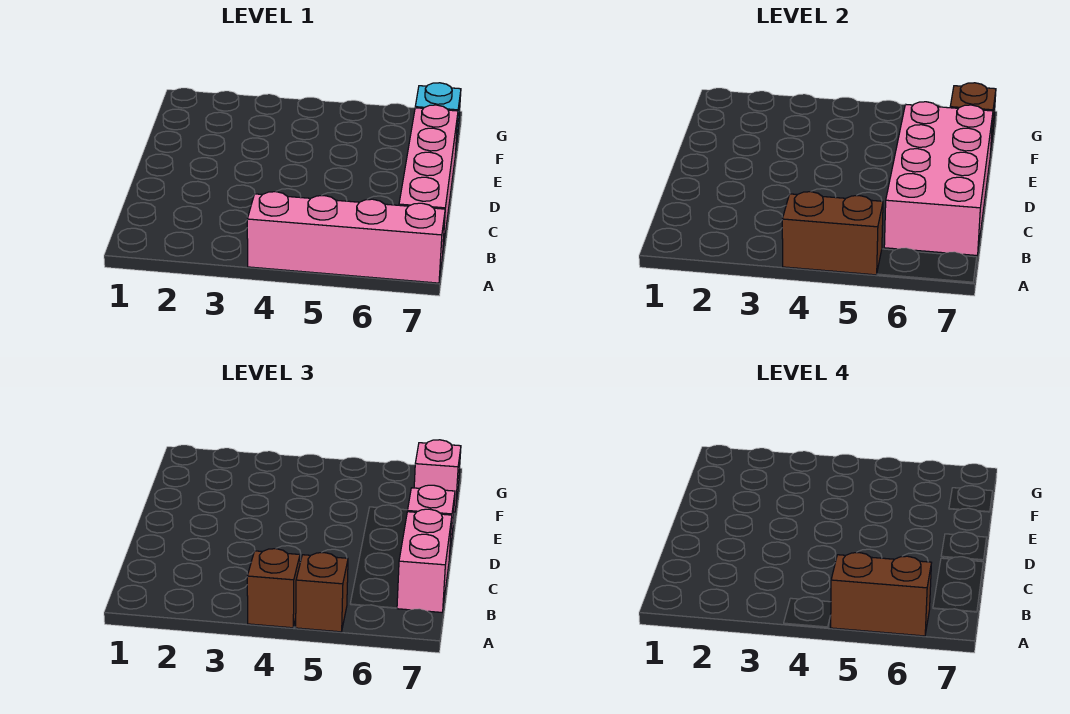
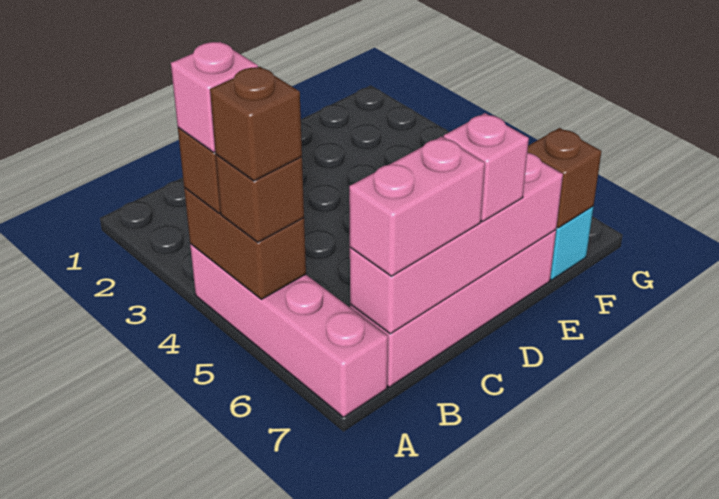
brown brick A5:A6 level 4 -> brown brick A5 level 4
pink brick B6:E7 level 2 -> pink brick B7:E7 level 2
pink brick F7 level 3 -> pink brick A4 level 4

